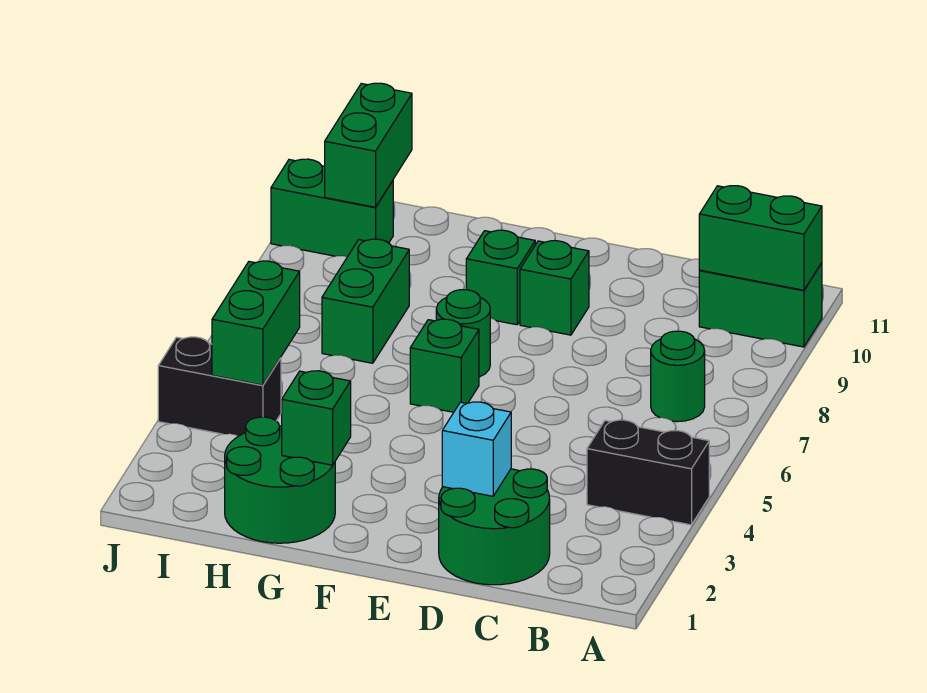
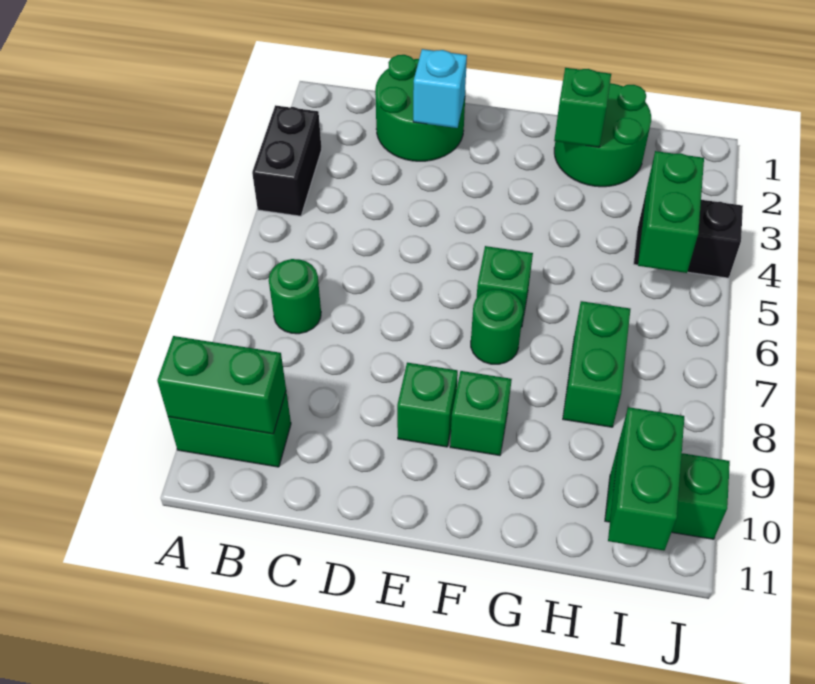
black brick A4:B4 level 1 -> black brick A3:A4 level 1

